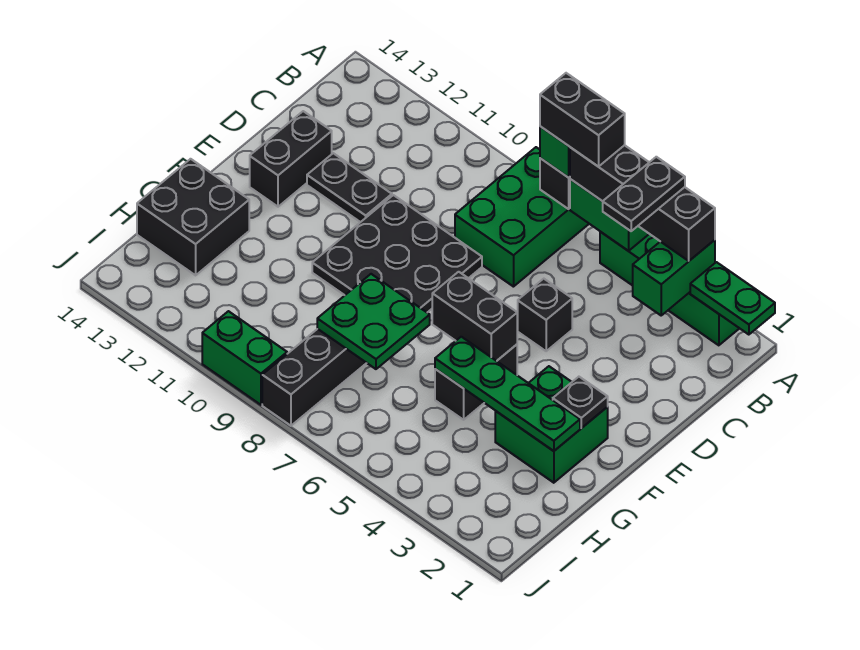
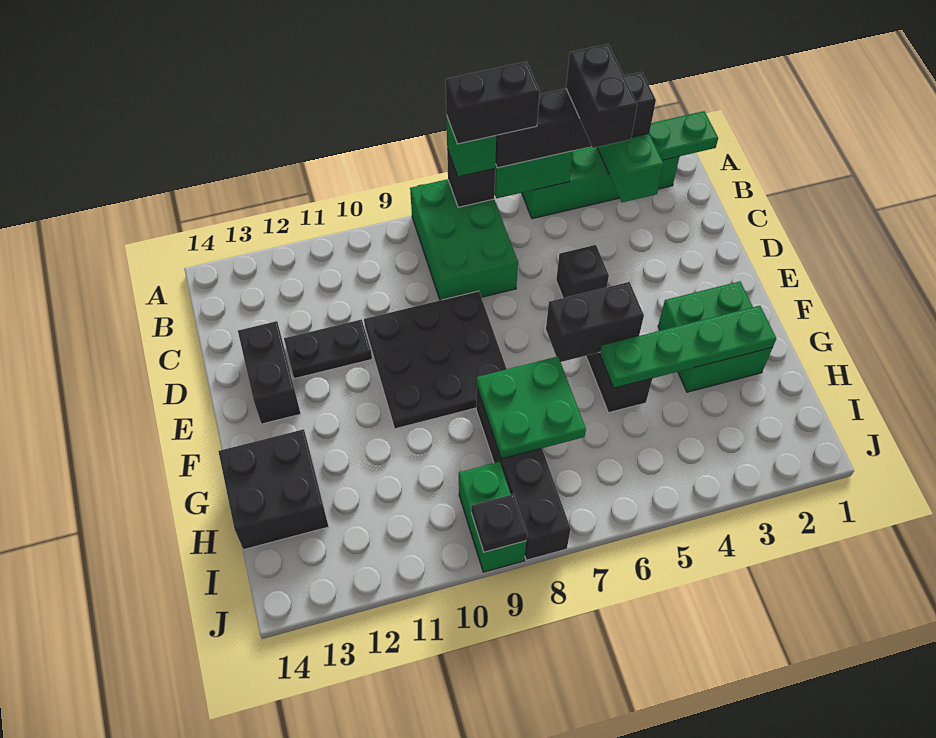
black plate A4:B4 level 4 -> black brick A4:B4 level 4
black plate F2 level 2 -> black plate J9 level 2
green brick J9:J10 level 1 -> green brick I9:J9 level 1

